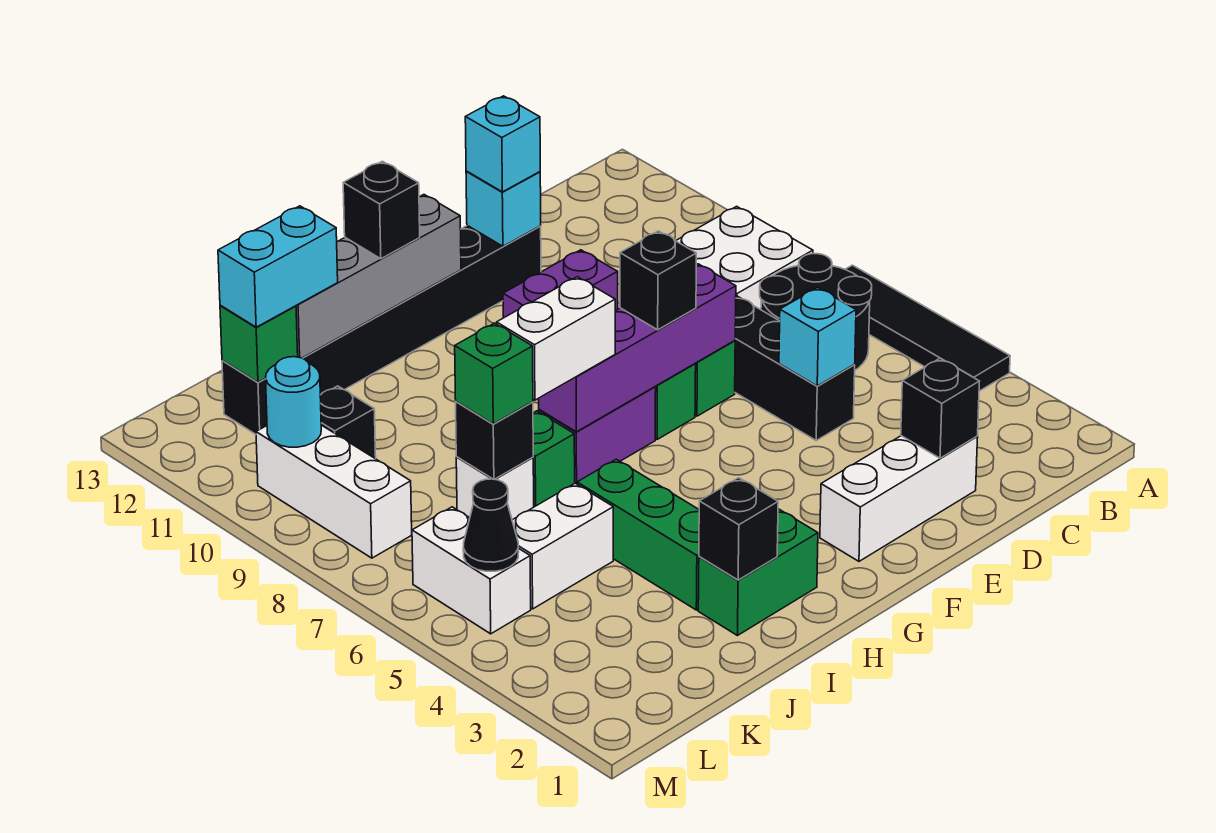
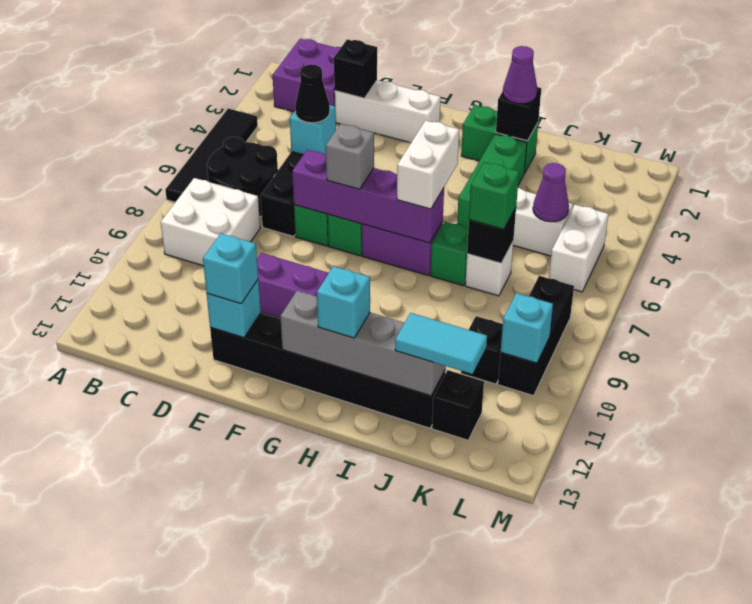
none -> purple brick B1:C2 level 1
black brick F7 level 3 -> grey brick F7 level 3
white brick H7:I7 level 3 -> white brick H6:H7 level 3
black brick H12 level 3 -> cyan brick H12 level 3
none -> purple cone I2 level 3
cyan brick J12:K12 level 3 -> cyan tile J12:K12 level 3
none -> purple cone K5 level 2
green brick K12 level 2 -> none
black cone L5 level 2 -> black cone D5 level 3
white brick L8:L10 level 1 -> black brick L8:L10 level 1
cyan round brick L10 level 2 -> cyan brick L10 level 2

